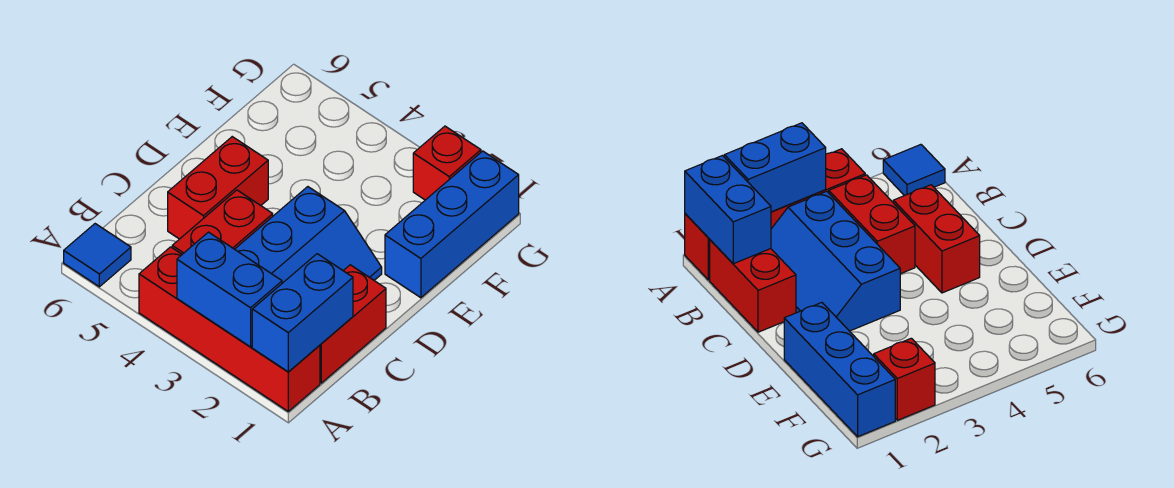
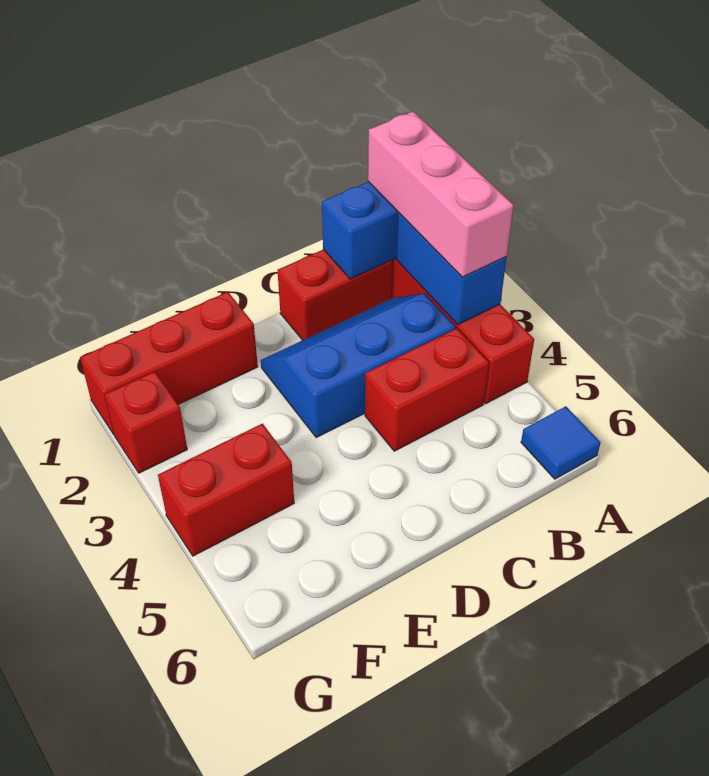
none -> pink brick A1:A3 level 3
red brick C5:D5 level 1 -> red brick F4:G4 level 1
blue brick E1:G1 level 1 -> red brick E1:G1 level 1

